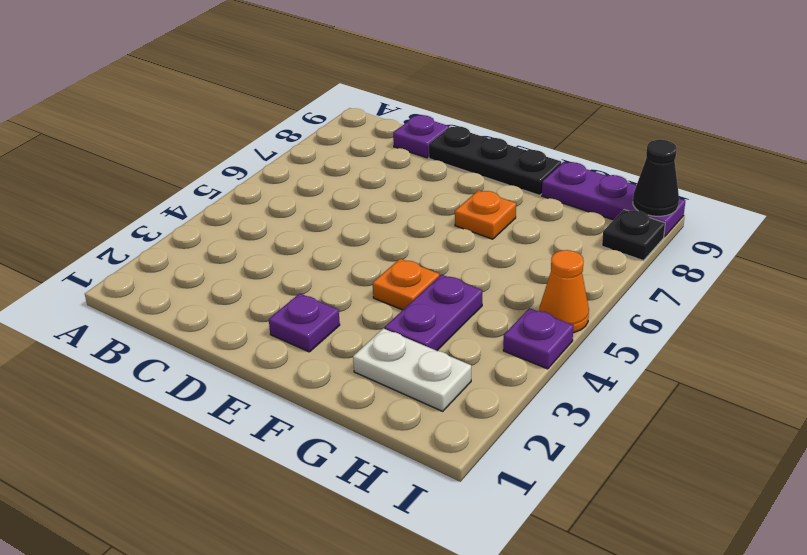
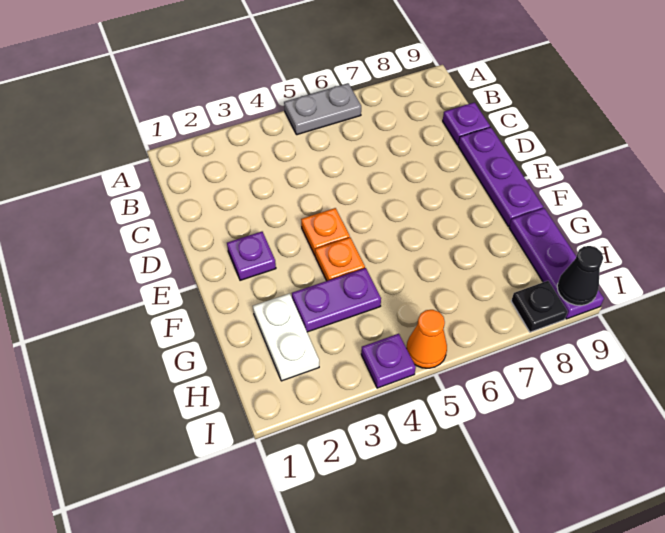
none -> grey plate A5:A6 level 1
black plate D9:F9 level 1 -> purple plate D9:F9 level 1
orange plate F7 level 1 -> orange plate E4 level 1

